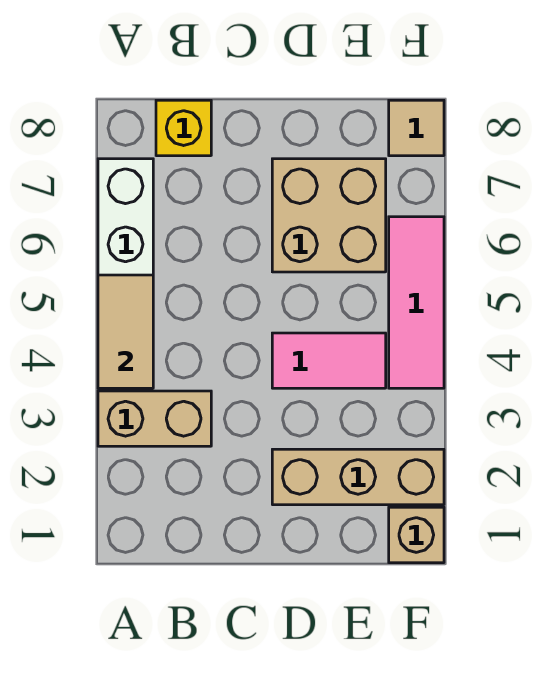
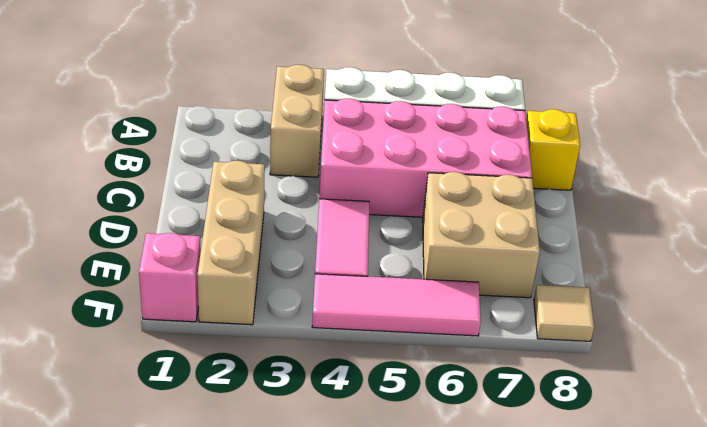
tan tile A4:A5 level 2 -> none
none -> pink brick B4:C7 level 1
tan brick F1 level 1 -> pink brick F1 level 1

